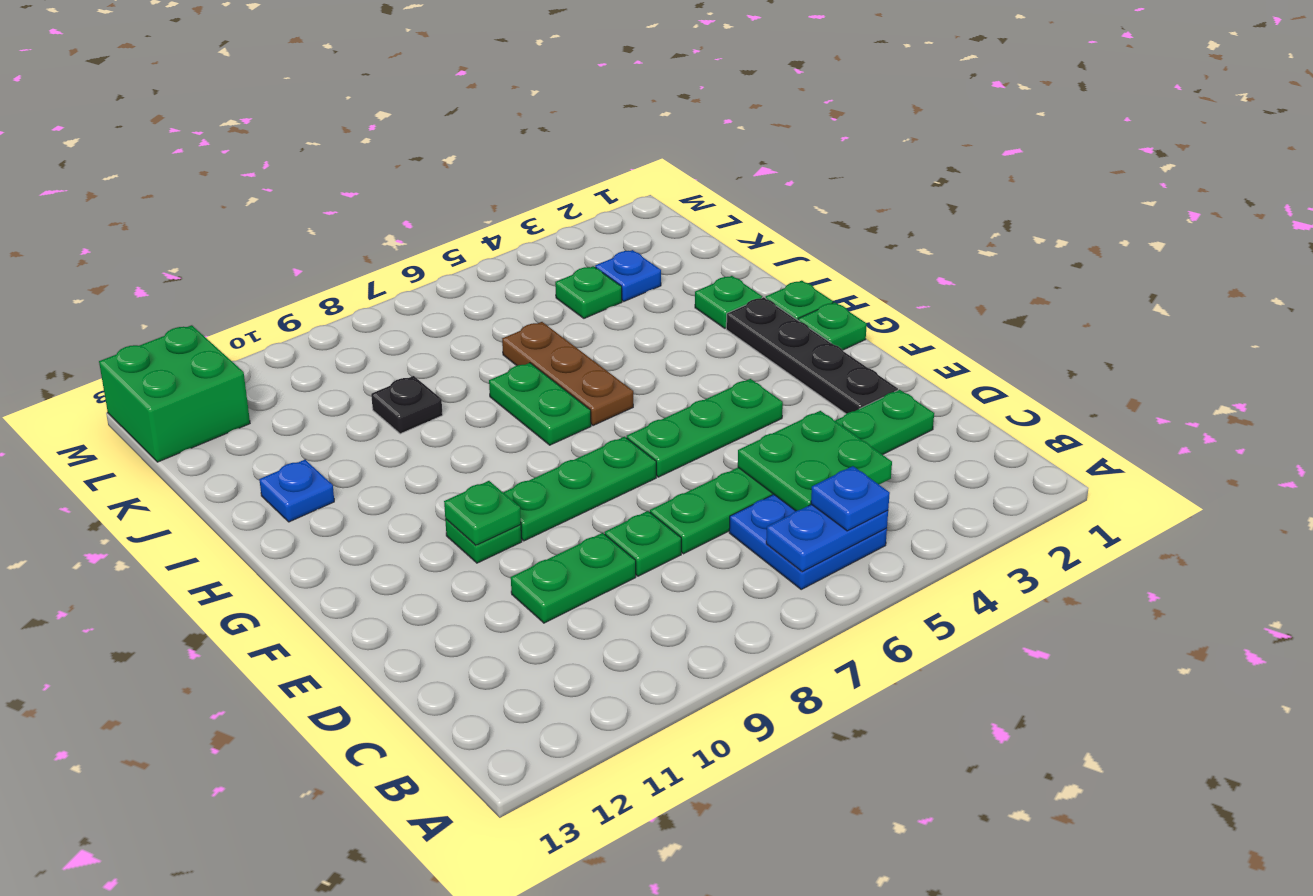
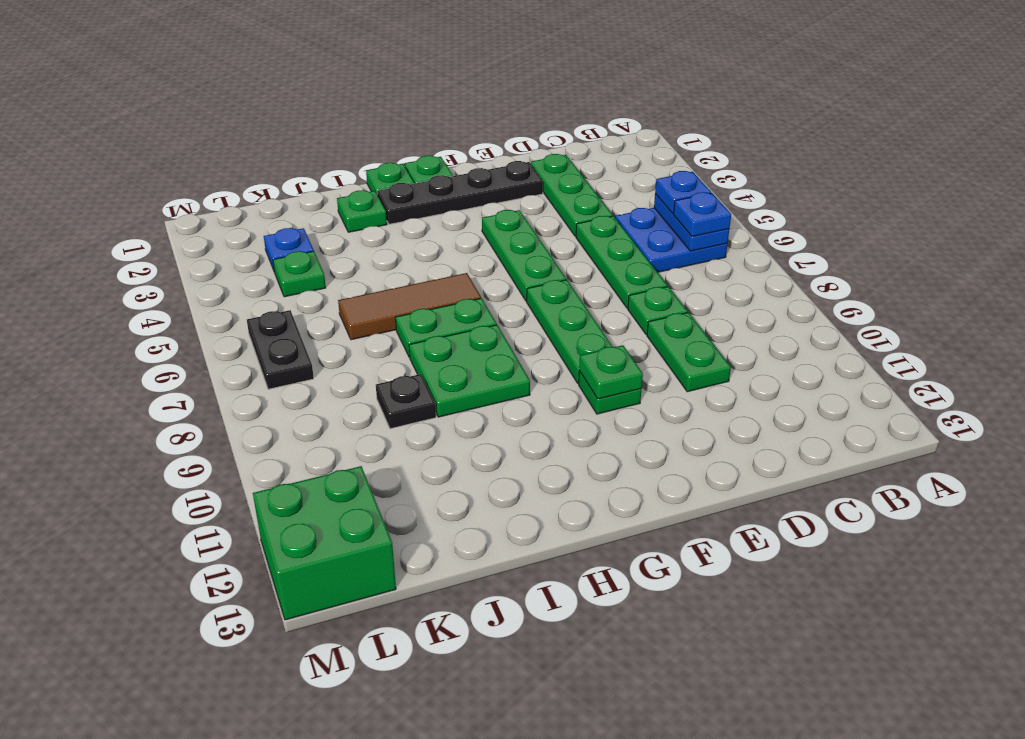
green plate C4:D5 level 2 -> green plate H8:I9 level 1
brown plate H6:J6 level 1 -> brown tile H6:J6 level 1
blue plate I12 level 1 -> blue plate B6 level 3
none -> black plate L6:L7 level 1

